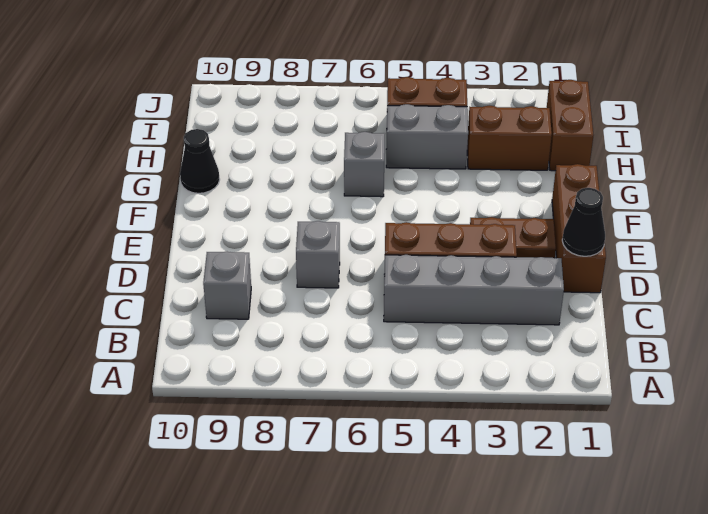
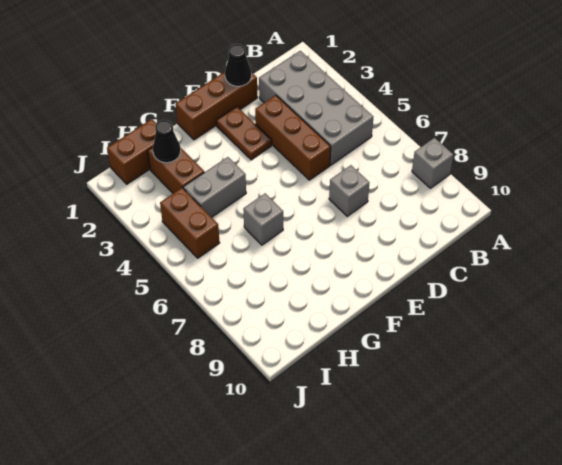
grey brick C2:C5 level 1 -> grey brick B2:C5 level 1
grey brick C9 level 1 -> grey brick A8 level 1
black cone G10 level 1 -> black cone H2 level 2
grey brick H4:H5 level 1 -> grey brick G4:H4 level 1

